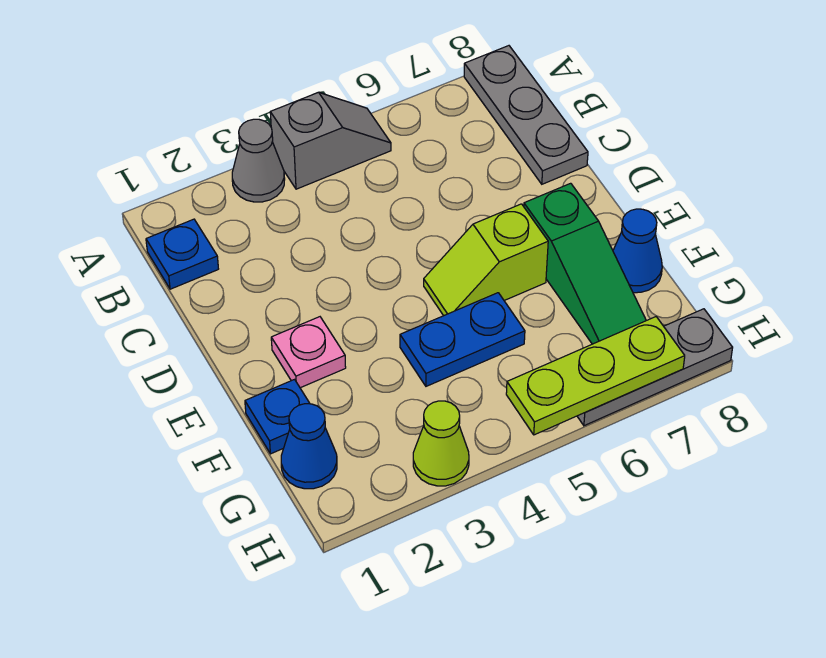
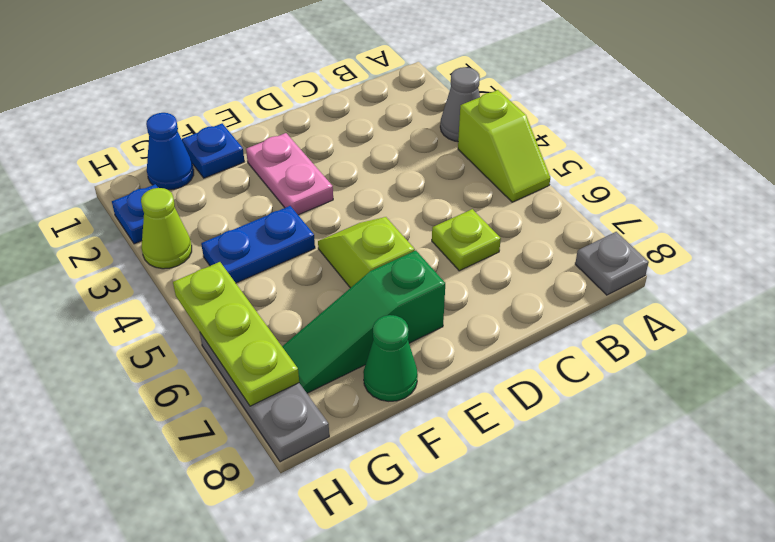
grey slope A4:A5 level 1 top 4 -> lime slope A4:A5 level 1 top 4
grey plate A8:C8 level 1 -> grey plate A8 level 1
blue plate B1 level 1 -> blue plate H2 level 1
none -> lime plate C6 level 1
pink plate E2 level 1 -> pink plate E2:E3 level 1
blue plate F4:F5 level 1 -> blue plate F4:G4 level 1
blue cone F8 level 1 -> green cone F8 level 1

